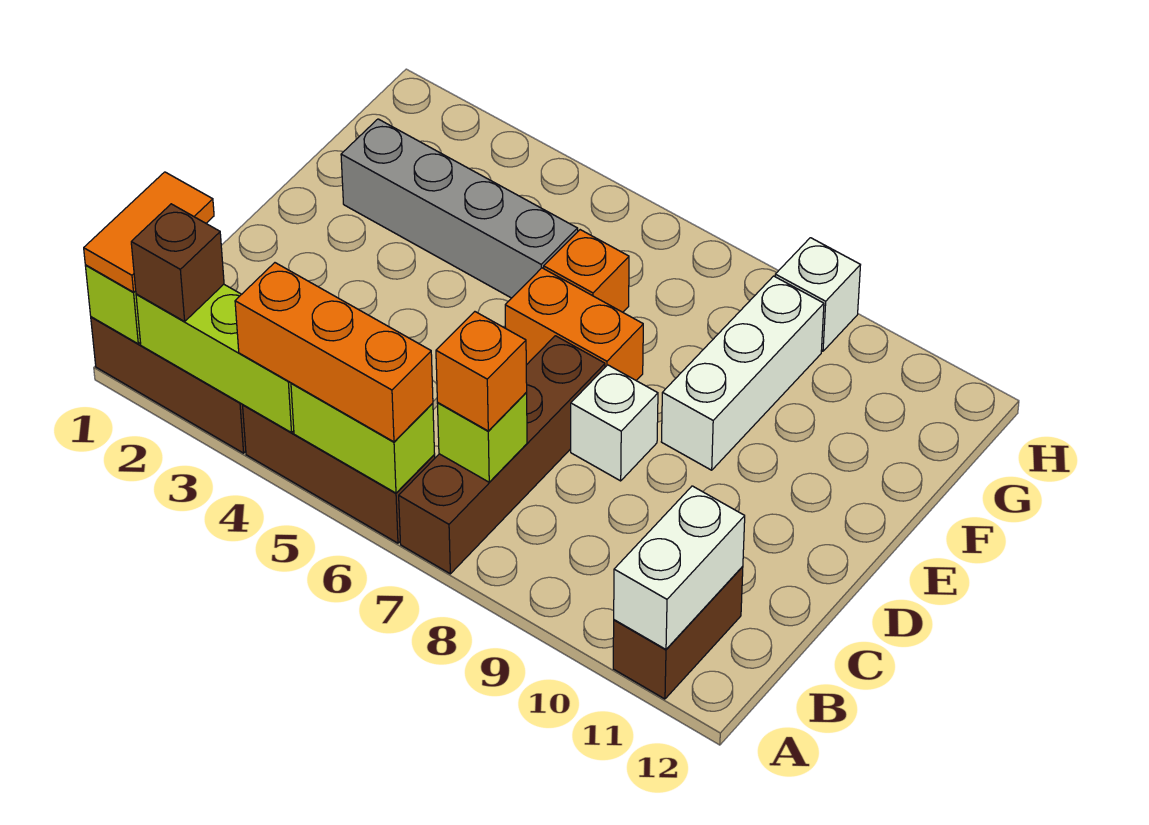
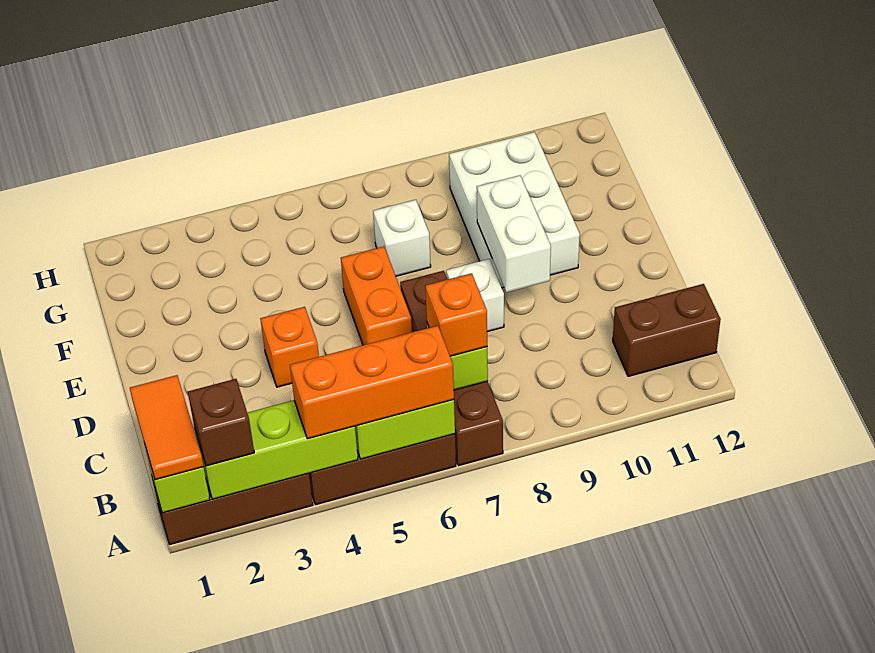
brown brick A11:B11 level 1 -> brown brick B11:B12 level 1
white brick A11:B11 level 2 -> white brick D9:E9 level 2
orange brick E6:E7 level 1 -> orange brick D6:E6 level 1
white brick E9:G9 level 1 -> white brick E9:G10 level 1
grey brick F2:F5 level 1 -> none
orange brick F6 level 1 -> orange brick D4 level 1
white brick H9 level 1 -> white brick F7 level 1

